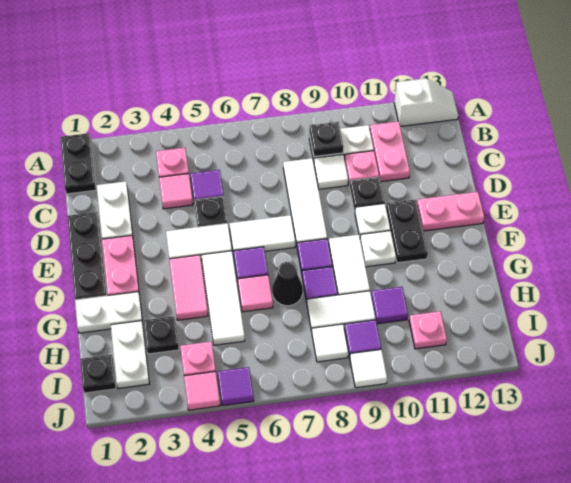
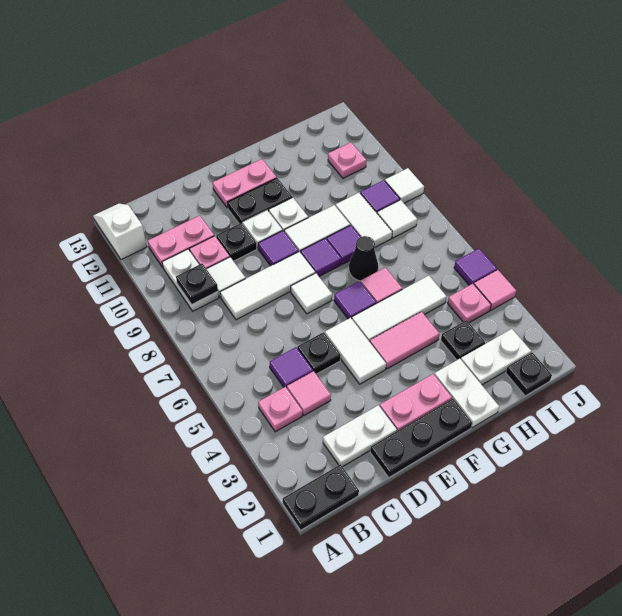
white tile E6:E7 level 1 -> white tile E7 level 1
pink plate E12:E13 level 1 -> pink plate E12:F12 level 1
purple tile H10 level 1 -> purple tile E9 level 1

